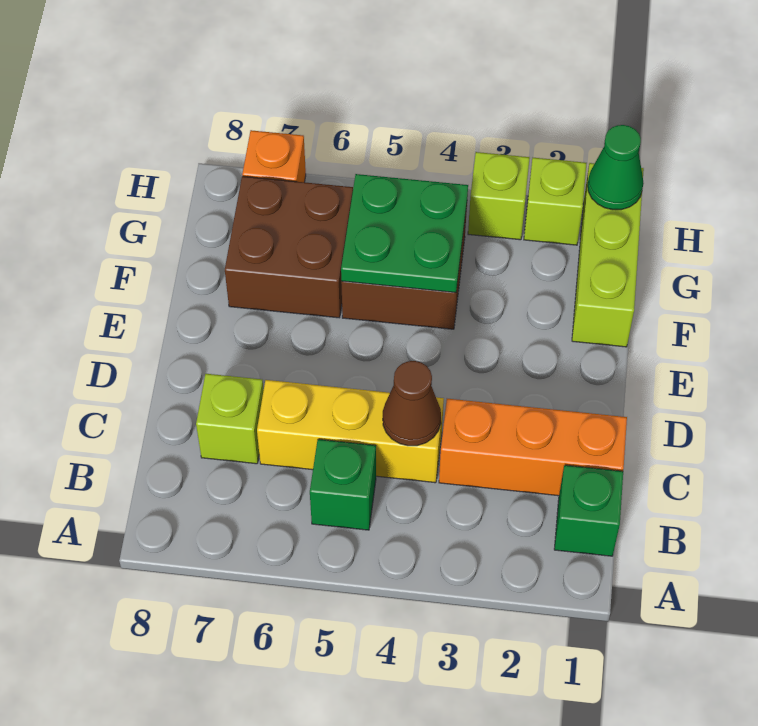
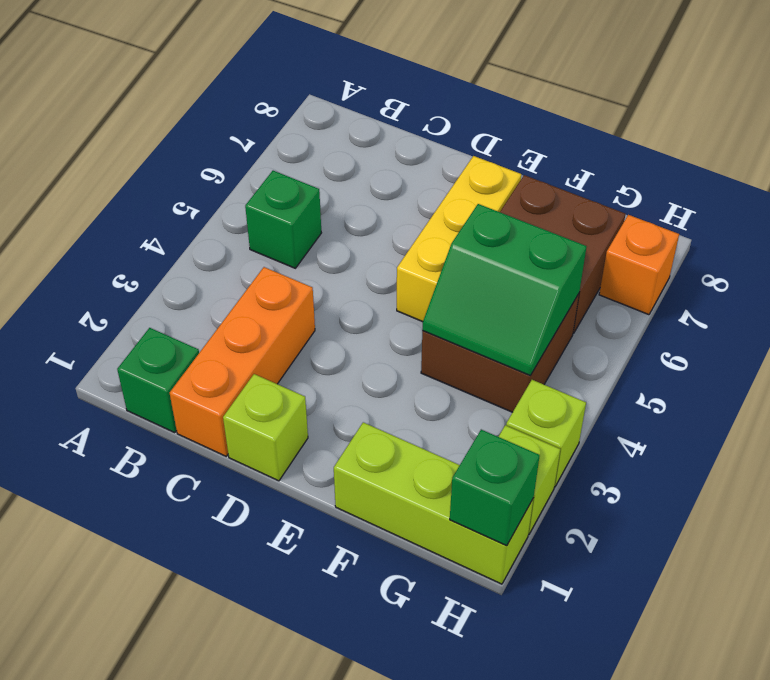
yellow brick C4:C6 level 1 -> yellow brick E5:E7 level 1
brown cone C4 level 2 -> none
lime brick C7 level 1 -> lime brick D1 level 1
green plate F4:G5 level 2 -> green slope F4:G5 level 2 top 5
green cone H1 level 2 -> green brick H1 level 2

